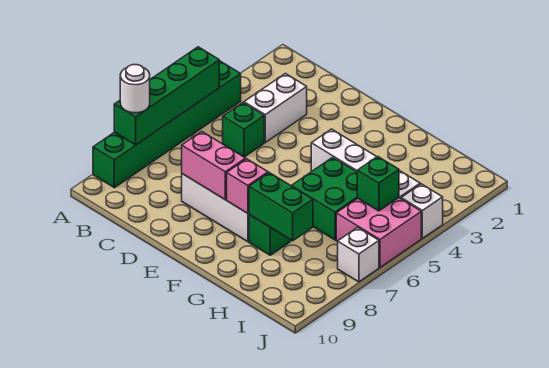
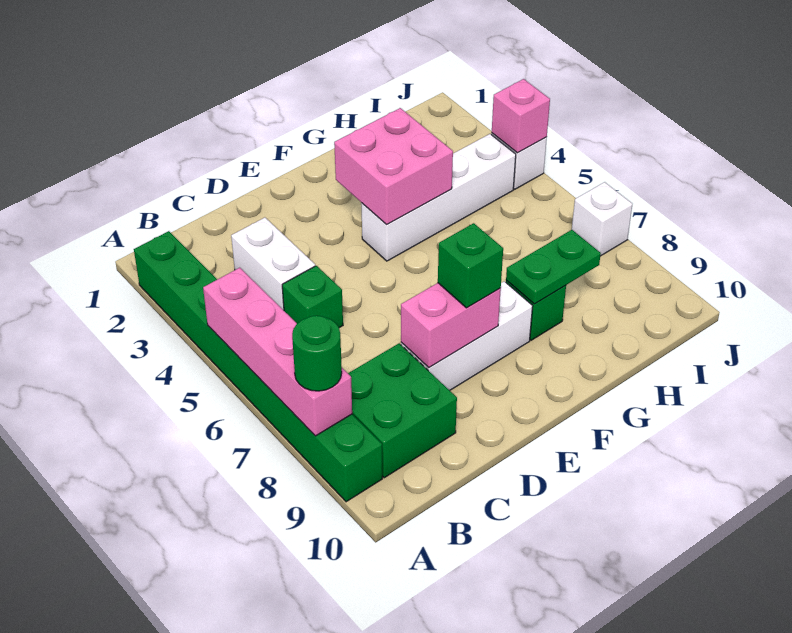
green brick A4:A9 level 1 -> green brick A2:A9 level 1
green brick A5:A8 level 2 -> pink brick A5:A8 level 2
white round brick A8 level 3 -> green round brick A8 level 3
pink brick F8 level 2 -> pink brick J4 level 2
green brick G5:H6 level 1 -> green brick B8:C9 level 1
green brick G8:H8 level 2 -> green plate G8:H8 level 2
pink brick I5:J6 level 1 -> pink brick F3:G4 level 2
green brick I5 level 2 -> green brick E8 level 3

